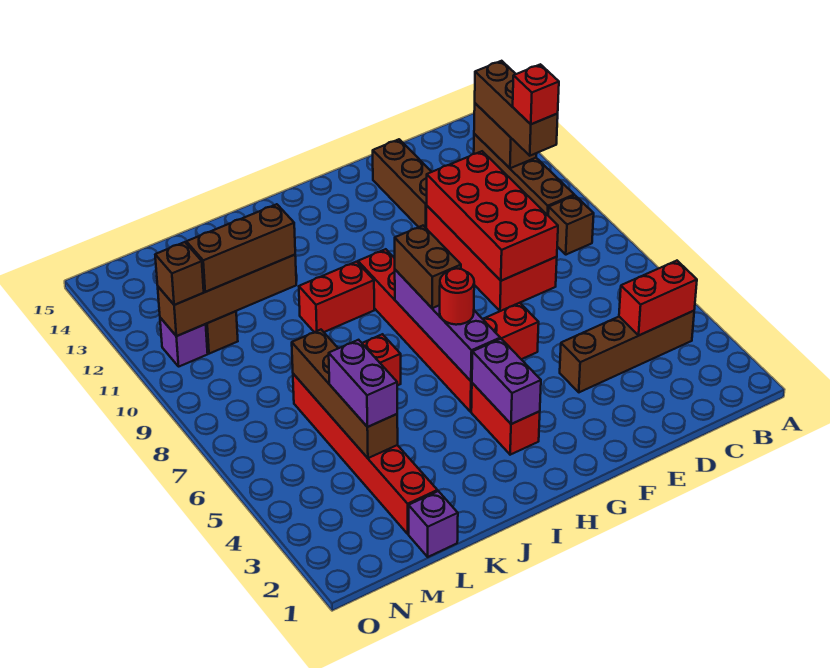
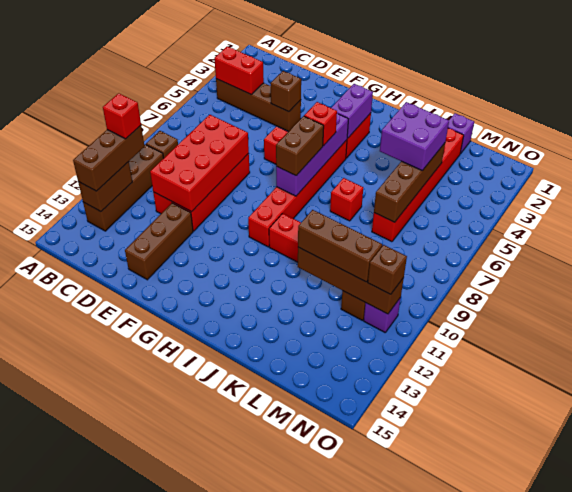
none -> brown brick E4 level 2
red round brick H6 level 3 -> red brick H6 level 3
purple brick L4:L5 level 3 -> purple brick K4:L5 level 3

